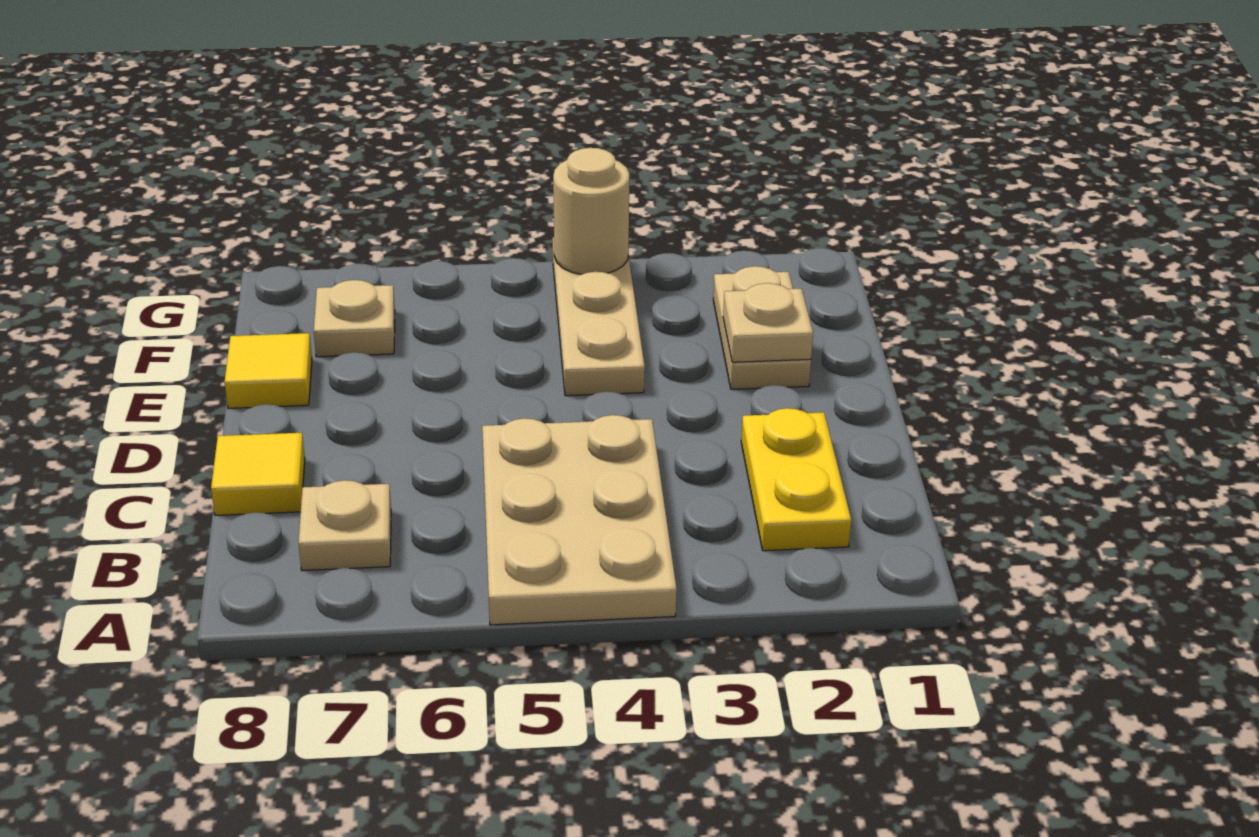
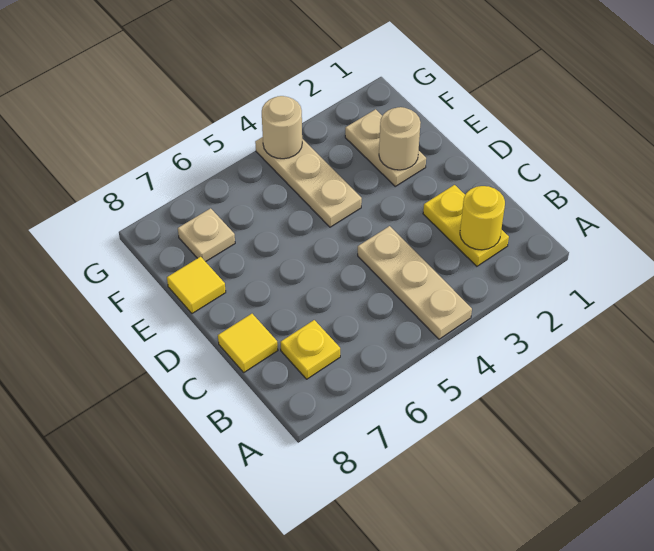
tan plate A4:C5 level 1 -> tan plate A4:C4 level 1
none -> yellow round brick B2 level 2
tan plate B7 level 1 -> yellow plate B7 level 1
tan plate E2 level 2 -> tan round brick E2 level 2

